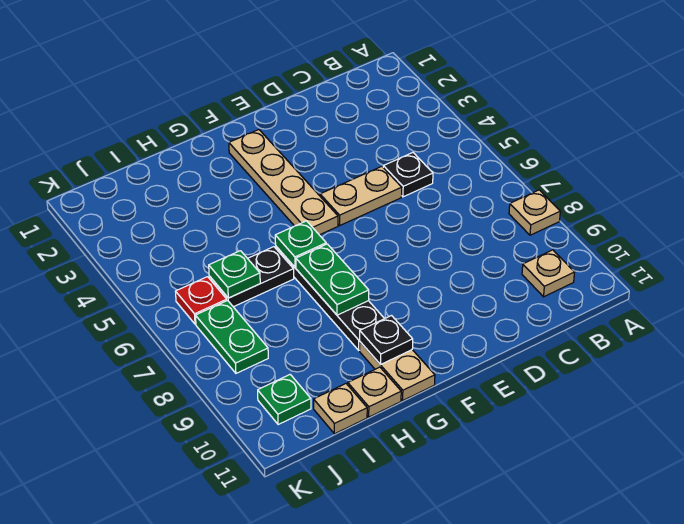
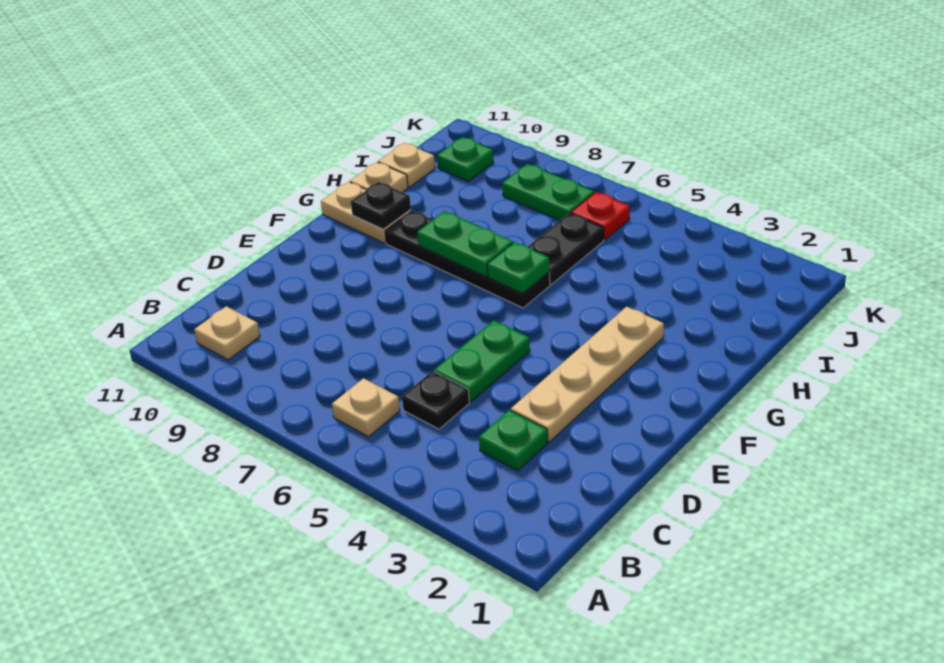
tan plate A8 level 1 -> tan plate B6 level 1
tan plate D5:E5 level 1 -> green plate D5:E5 level 1
tan plate F2:F5 level 1 -> tan plate D3:G3 level 1
green plate I6 level 2 -> green plate C3 level 1

